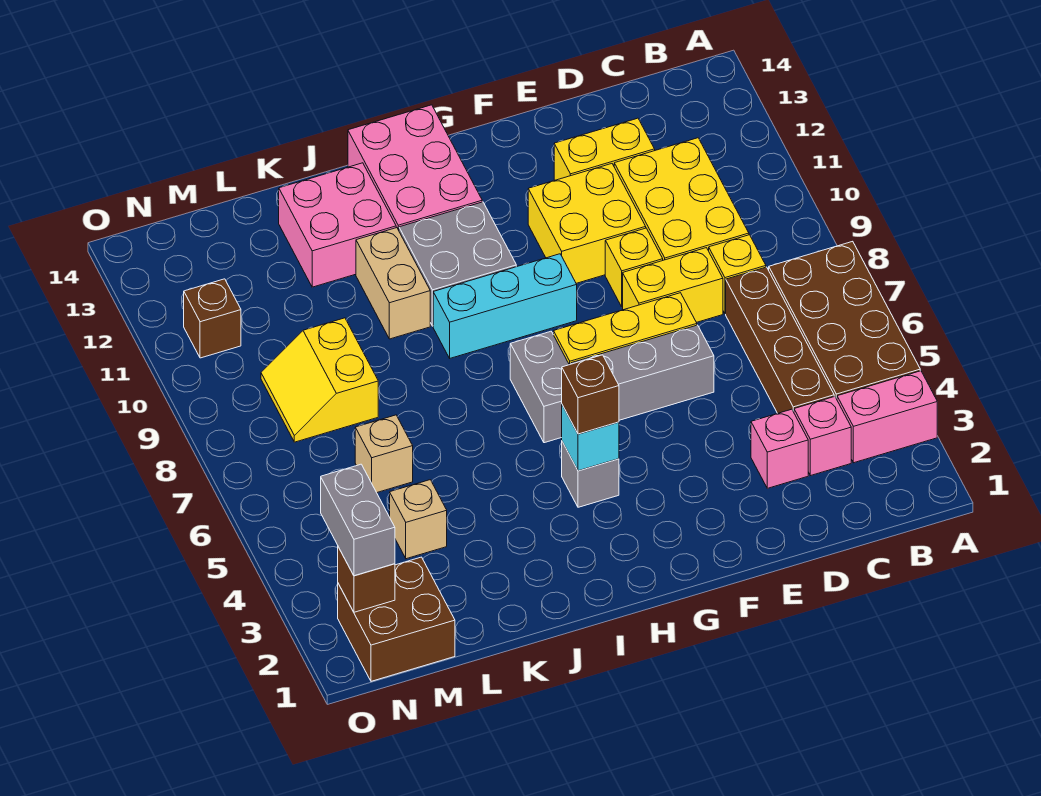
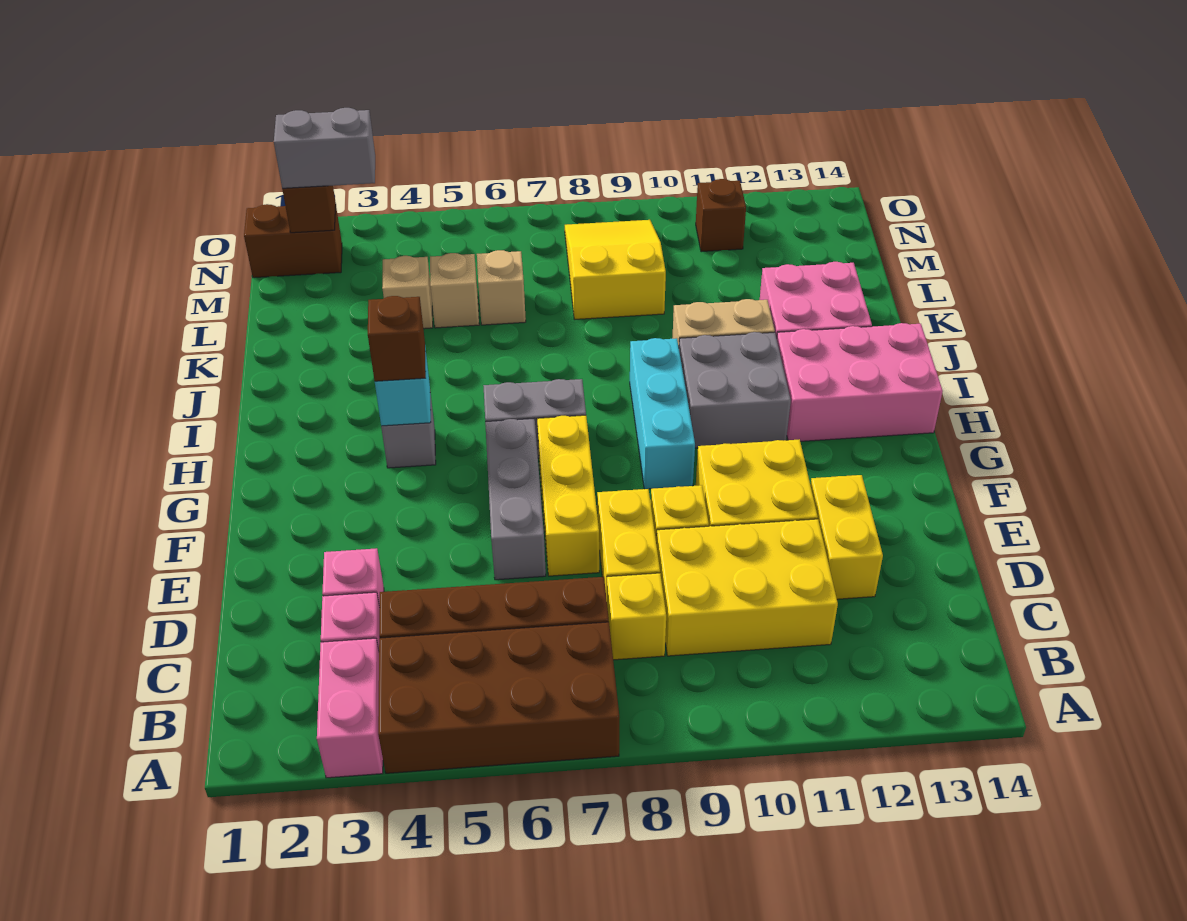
none -> tan brick L5 level 1
yellow slope L8:M9 level 1 top L -> yellow slope L8:N9 level 1 top L
brown brick M1:N2 level 1 -> brown brick N1:N2 level 1

